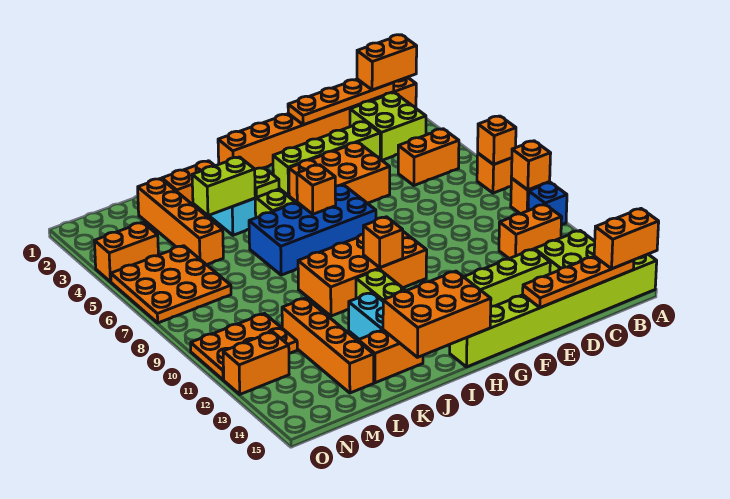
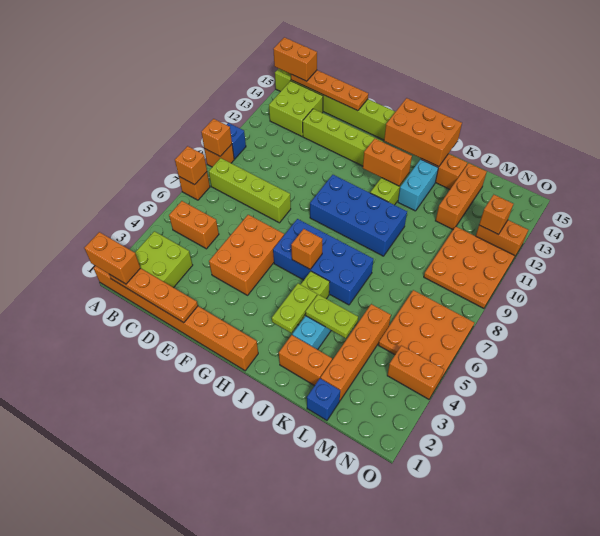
orange brick B11:C11 level 1 -> orange brick H12:I12 level 2
lime brick D3:G3 level 1 -> lime brick B8:E8 level 1
orange brick E4:G5 level 1 -> orange brick E4:F6 level 1
orange brick G9:J10 level 1 -> blue brick G9:J10 level 1
orange brick H10 level 2 -> orange brick N12 level 2
lime plate I4 level 2 -> lime plate I3:I4 level 2
lime brick J4:K4 level 2 -> lime plate J4:K4 level 2
none -> blue brick L1 level 1
orange brick L11:L14 level 1 -> orange brick L12:L14 level 1
orange plate M10:O11 level 1 -> orange plate M9:O11 level 1

